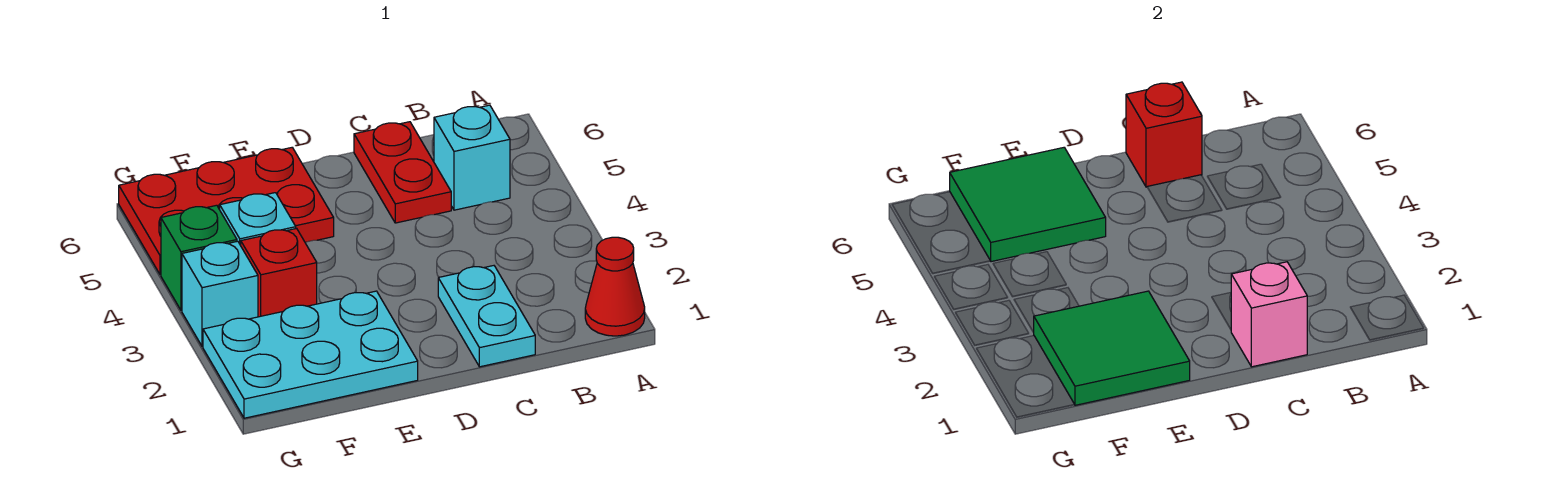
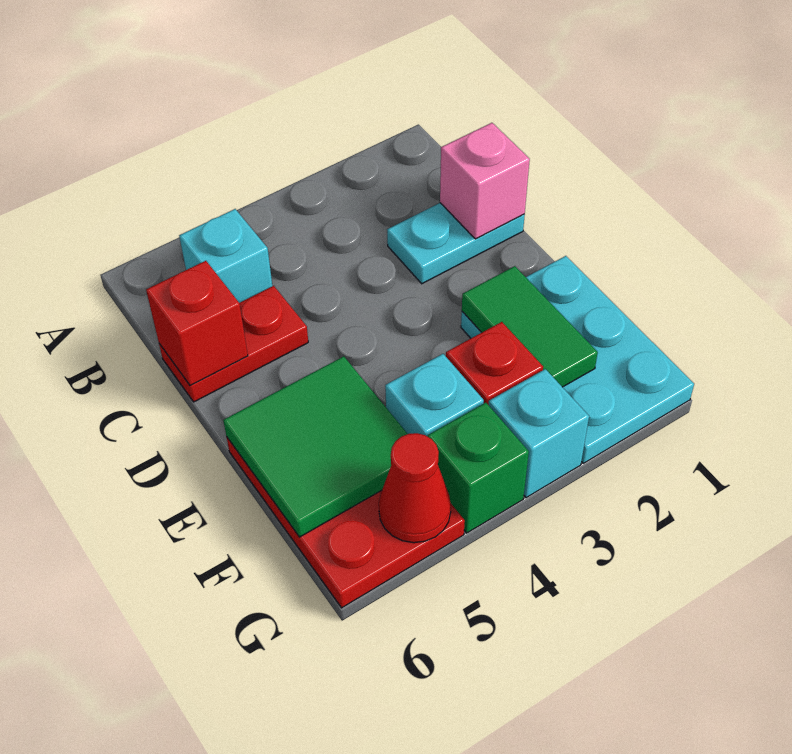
red cone A1 level 1 -> red cone G5 level 2
green tile E1:F2 level 2 -> green tile E2:F2 level 2

